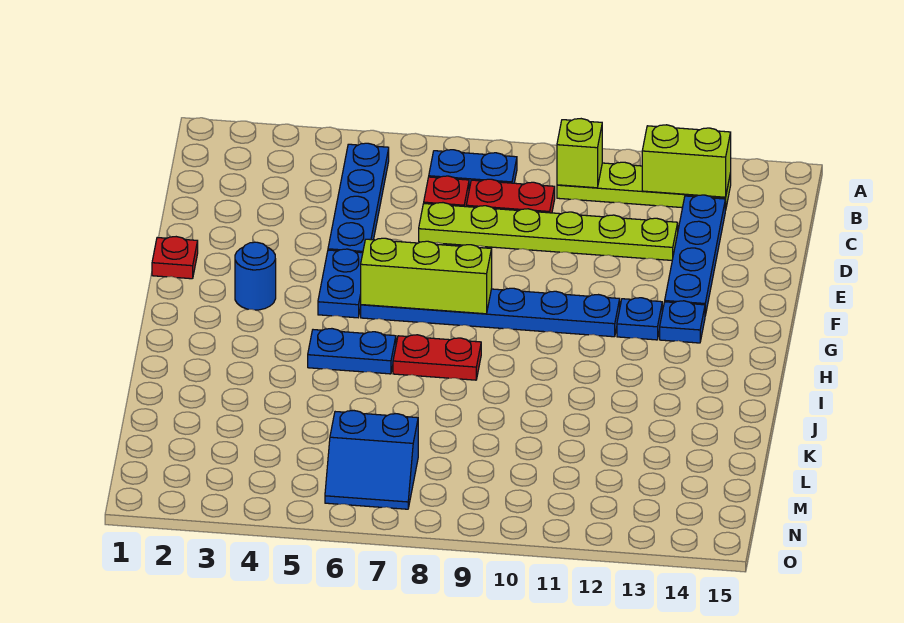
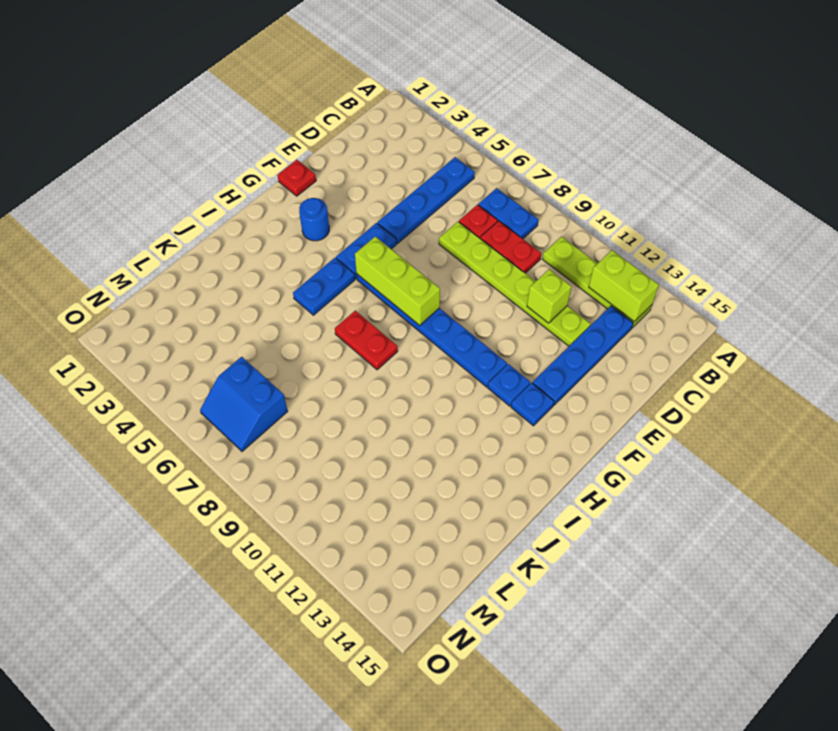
lime brick B10 level 2 -> lime brick D11 level 2
blue plate I5:I6 level 1 -> blue plate H5:I5 level 1

